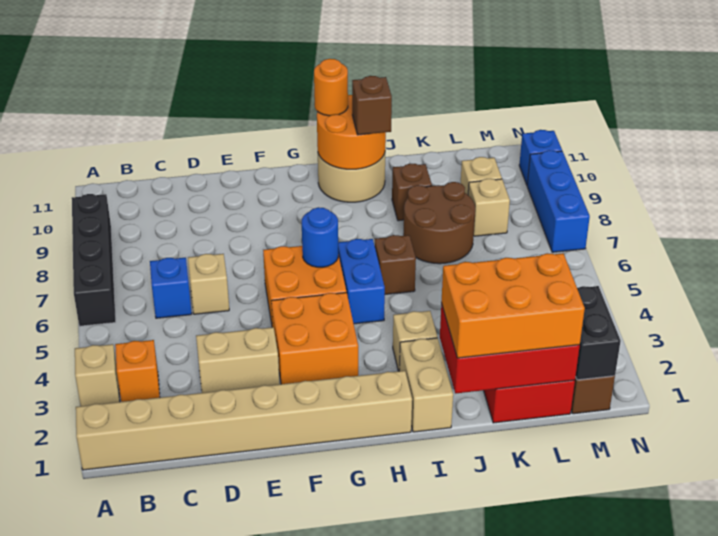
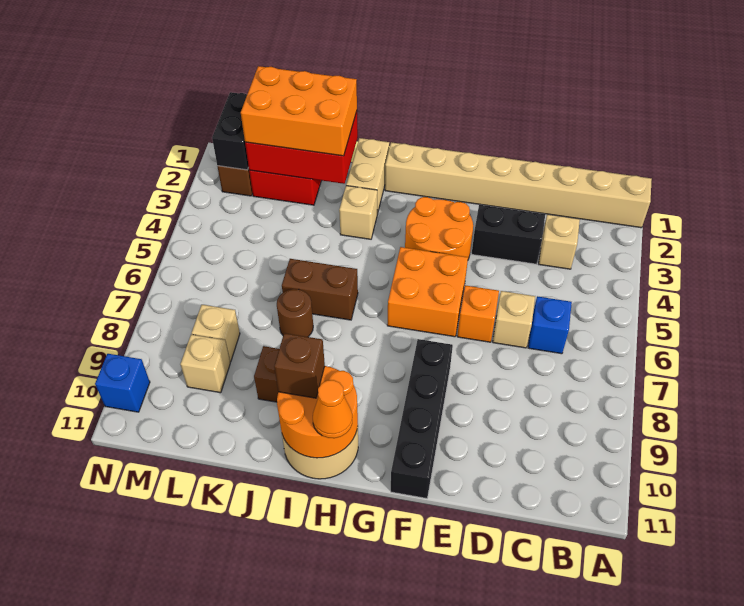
tan brick A3 level 1 -> tan brick C3 level 1
black brick A6:A9 level 1 -> black brick F8:F11 level 1
orange brick B3 level 1 -> orange brick E6 level 1
tan brick D3:E3 level 1 -> black brick D3:E3 level 1
orange brick F3:G4 level 1 -> orange round brick F3:G4 level 1
blue round brick G6 level 2 -> none
blue brick H5:H6 level 1 -> none
orange round brick H11 level 3 -> orange cone H11 level 3
brown brick I6 level 1 -> brown brick I6:J6 level 1
brown round brick J7:K8 level 1 -> brown round brick J7 level 1
blue brick N7:N9 level 1 -> none

